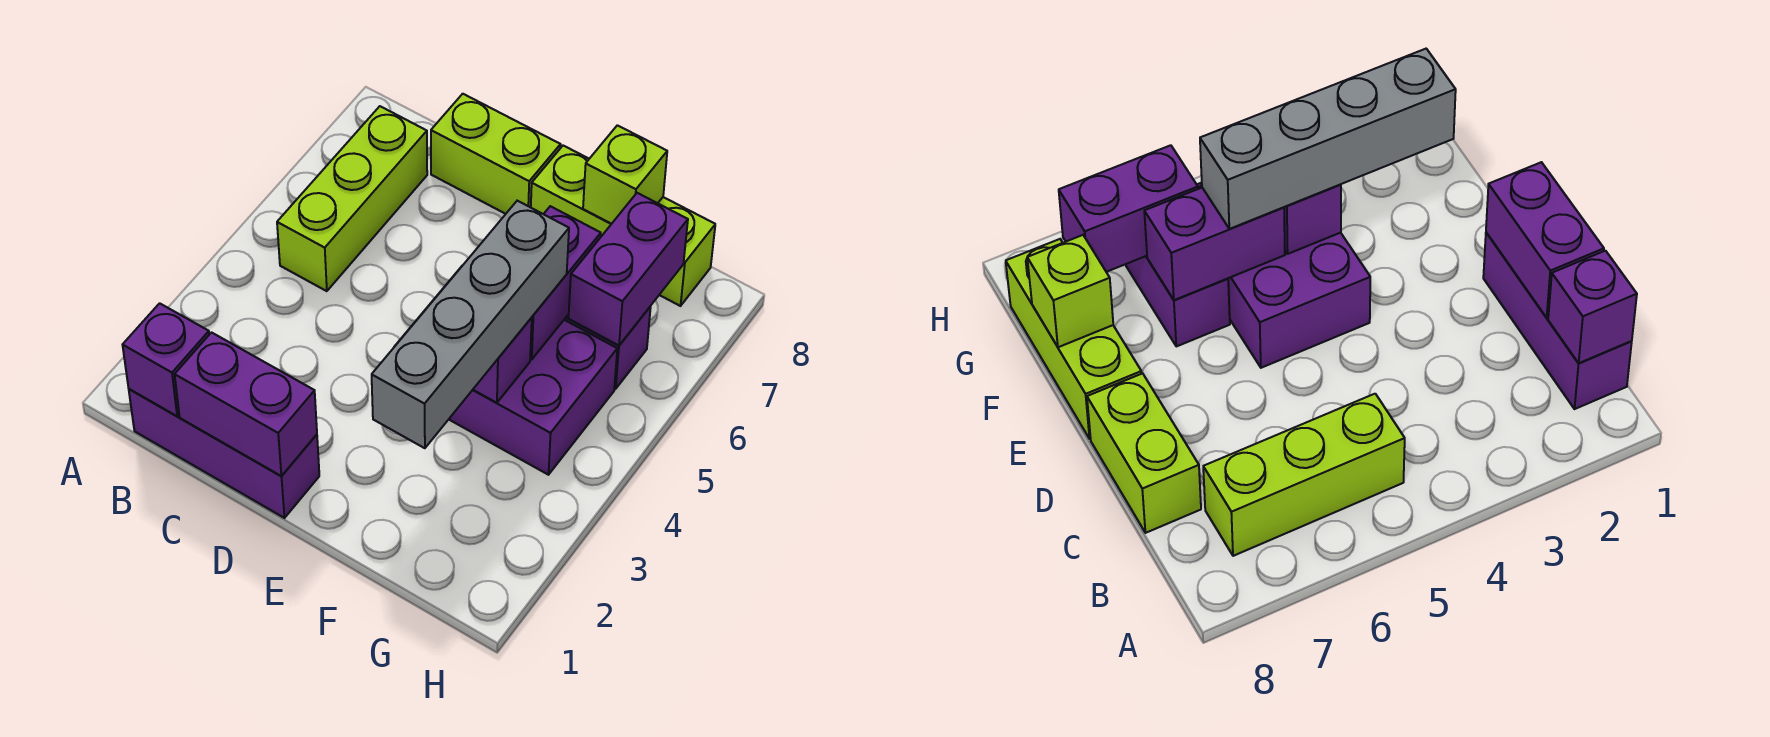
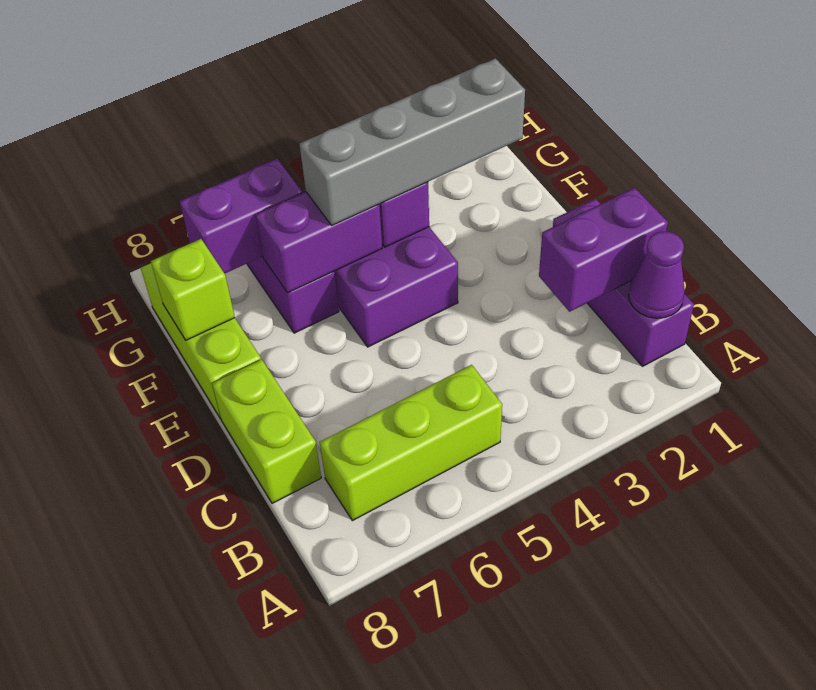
purple brick B1 level 2 -> purple cone B1 level 2
purple brick C1:D1 level 2 -> purple brick C1:C2 level 2

